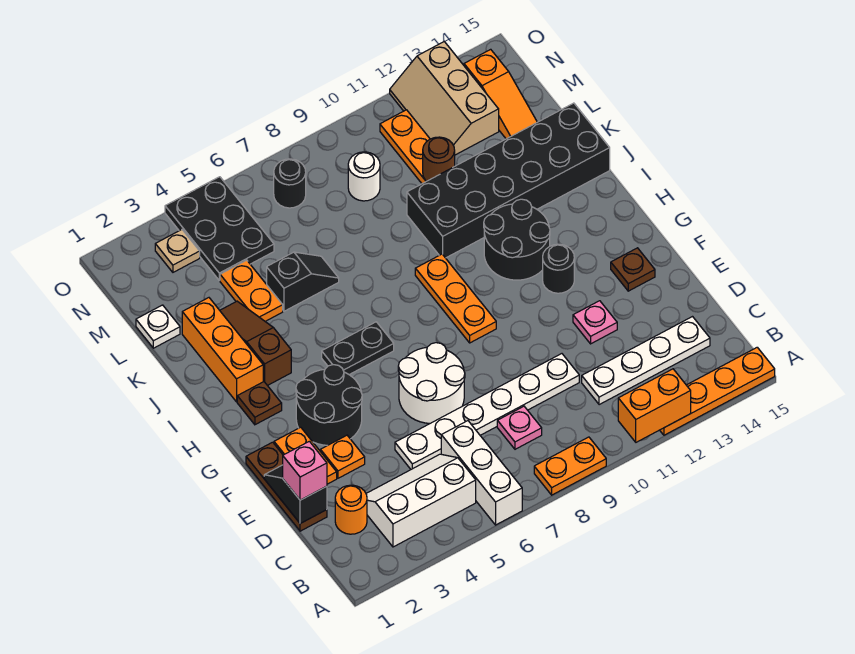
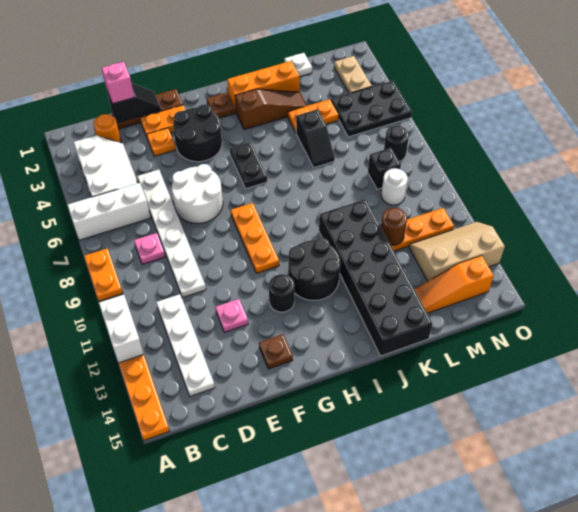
orange brick A11:A12 level 2 -> white brick A11:A12 level 2
orange plate G9:I9 level 1 -> orange plate G8:G10 level 1
none -> black brick M8 level 1
tan plate N3 level 1 -> tan plate N2:N3 level 1

